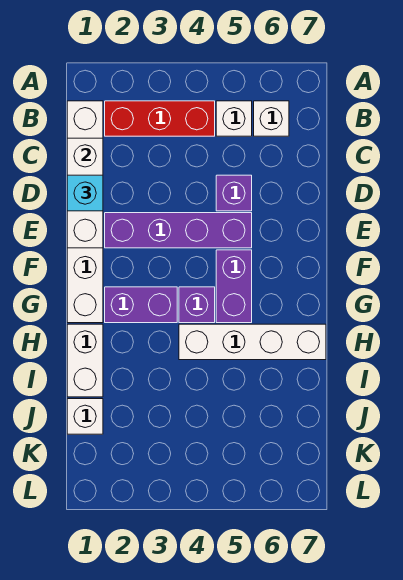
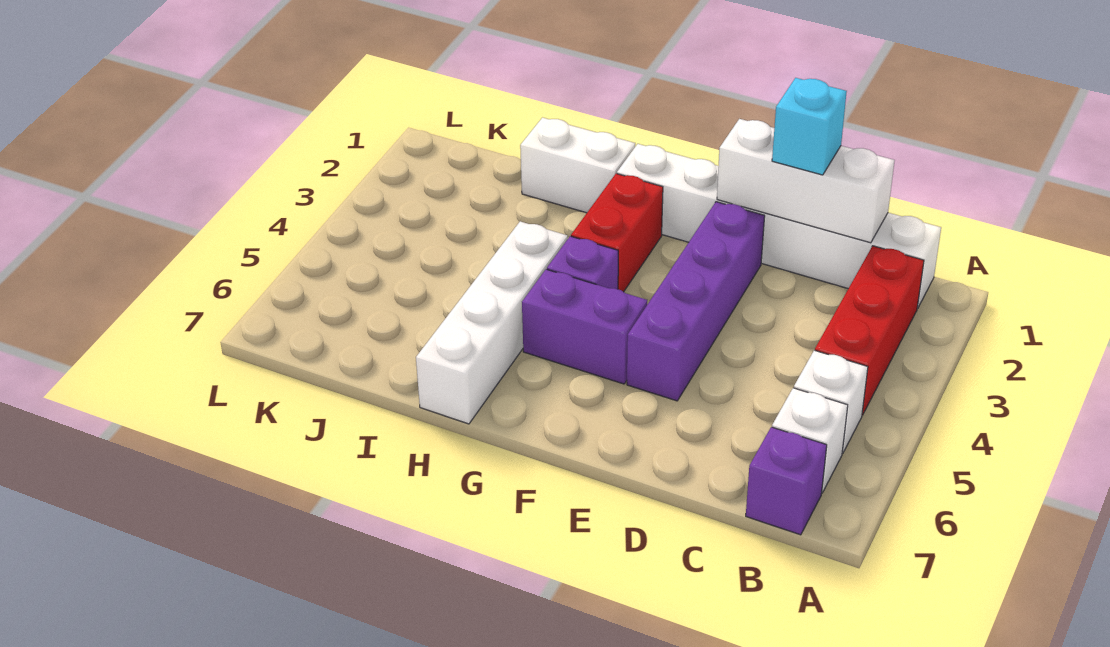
purple brick D5 level 1 -> purple brick B7 level 1
purple brick G2:G3 level 1 -> red brick G2:G3 level 1
white brick J1 level 1 -> none

